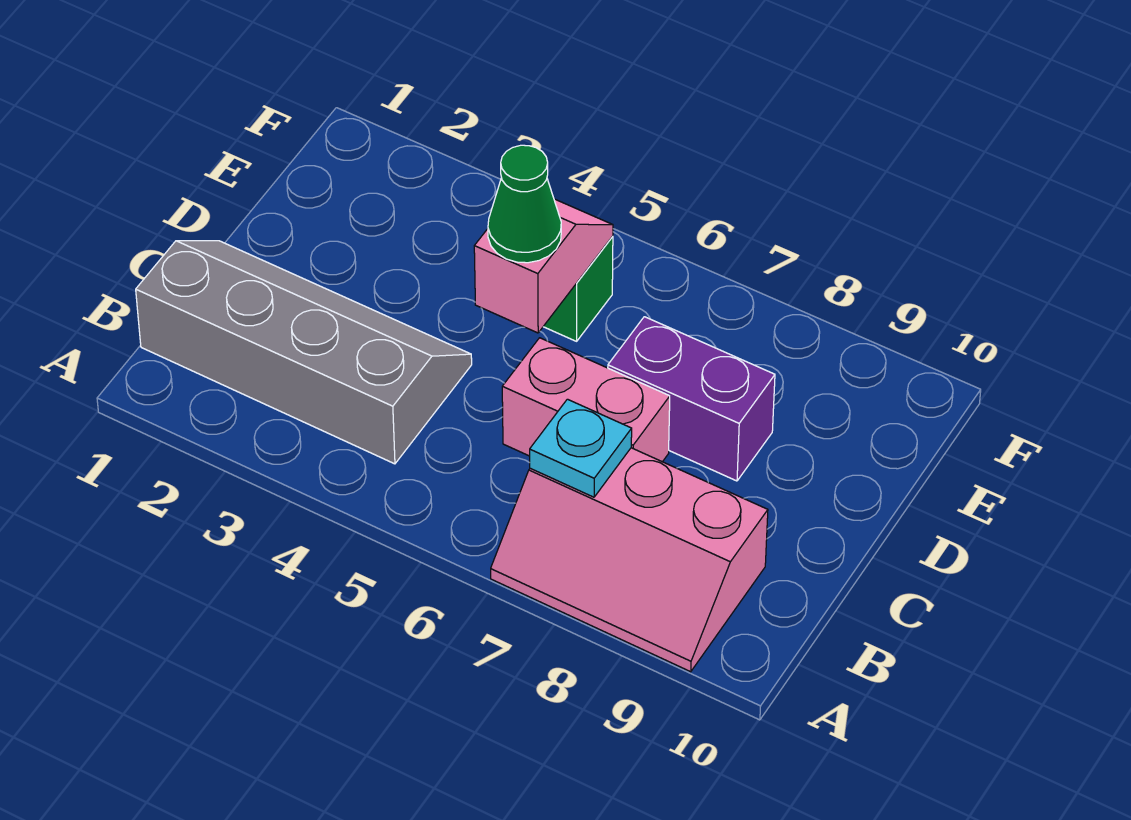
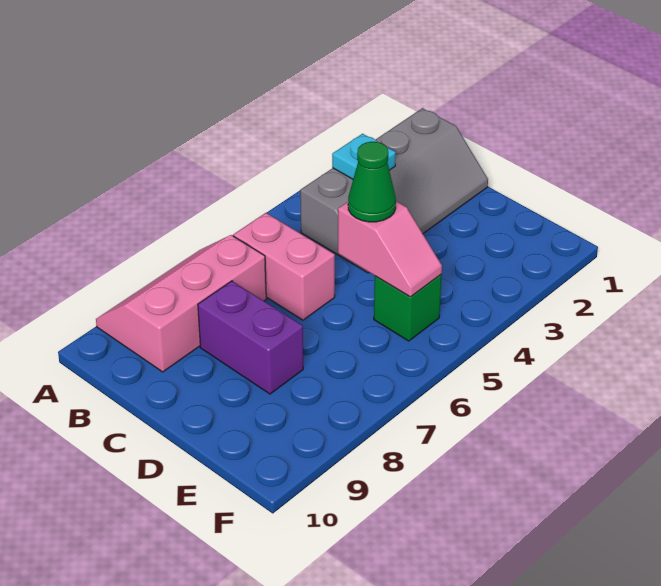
cyan plate B7 level 2 -> cyan plate B3 level 2
pink brick C6:C7 level 1 -> pink brick B6:C6 level 1
purple brick D7:D8 level 1 -> purple brick C8:D8 level 1

